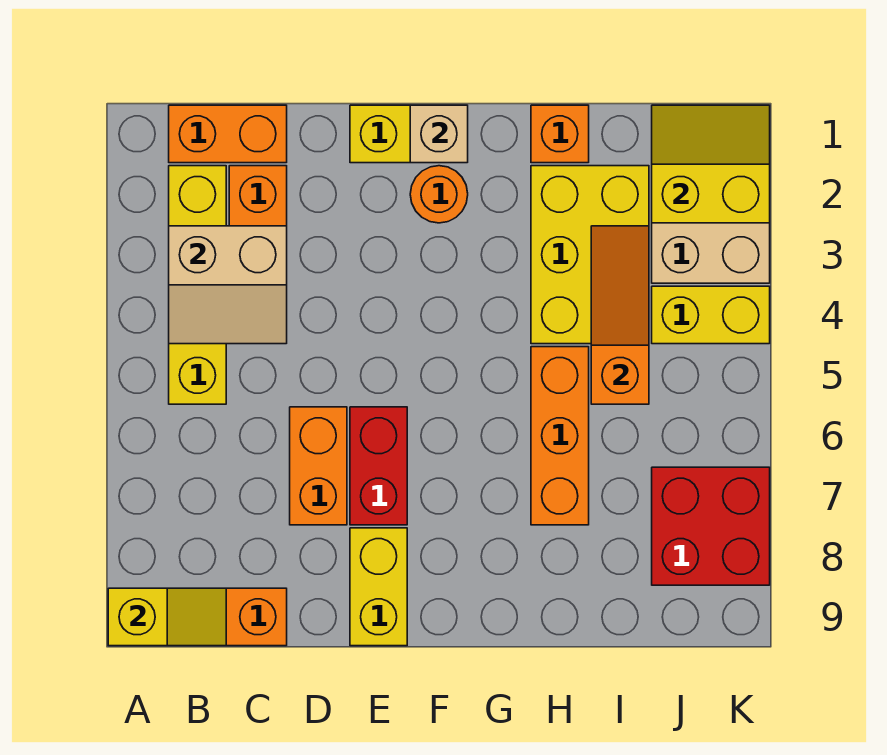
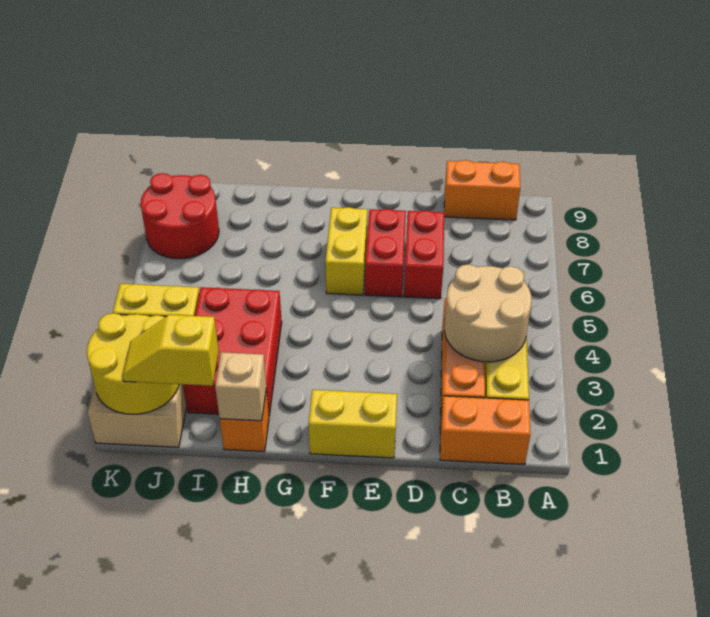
yellow slope A9:B9 level 2 top A -> yellow slope I1:J1 level 3 top I
tan slope B3:C4 level 2 top 3 -> tan round brick B3:C4 level 2
orange brick D6:D7 level 1 -> red brick D6:D7 level 1
yellow brick E8:E9 level 1 -> yellow brick F6:F7 level 1
tan brick F1 level 2 -> tan brick H1 level 2
orange round brick F2 level 1 -> none
yellow brick H2:I4 level 1 -> red brick H2:I4 level 1
orange brick H5:H7 level 1 -> none
orange slope I3:I5 level 2 top 5 -> none
yellow slope J1:K2 level 2 top 2 -> yellow round brick J1:K2 level 2
red brick J7:K8 level 1 -> red round brick J7:K8 level 1

